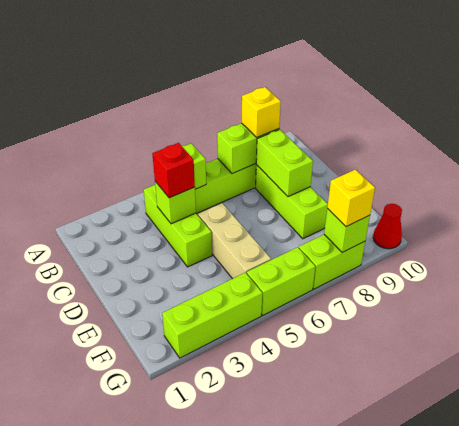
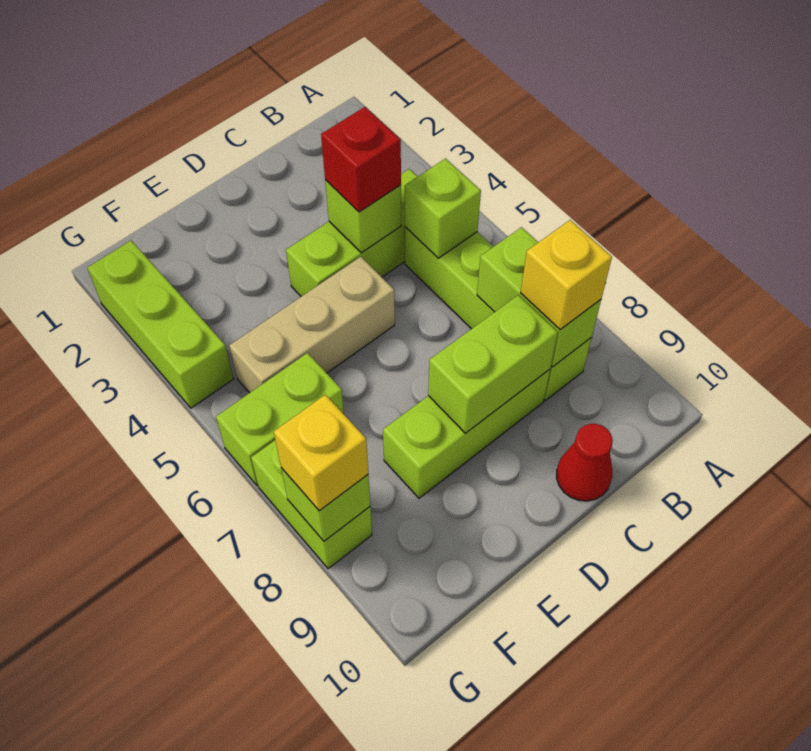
lime brick G5:G6 level 1 -> lime brick F6:G6 level 1
red cone G10 level 1 -> red cone C10 level 1

